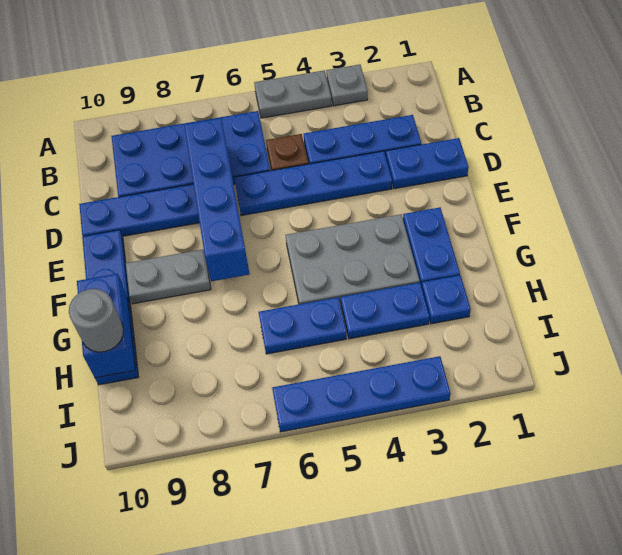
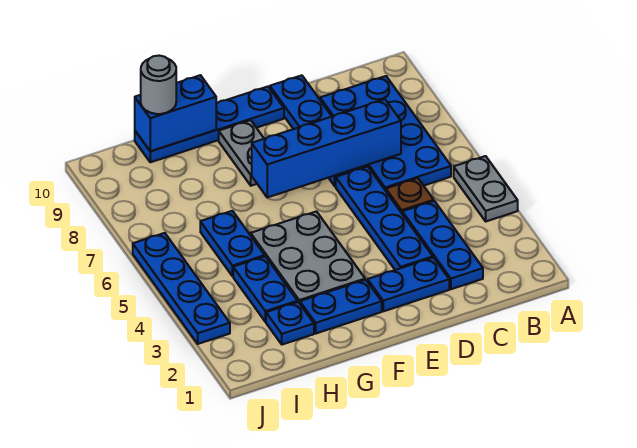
grey plate A3 level 1 -> none
blue plate D1:D2 level 1 -> blue plate D2:E2 level 1

